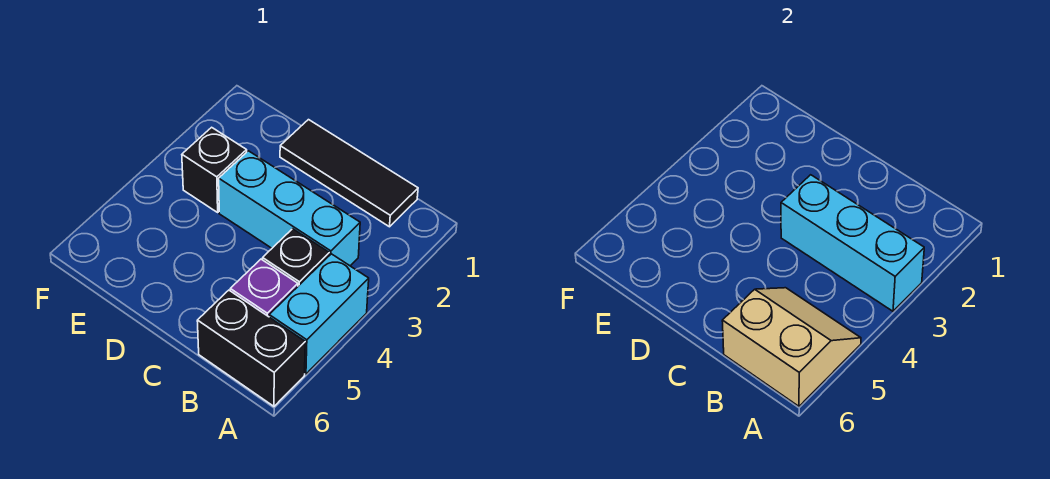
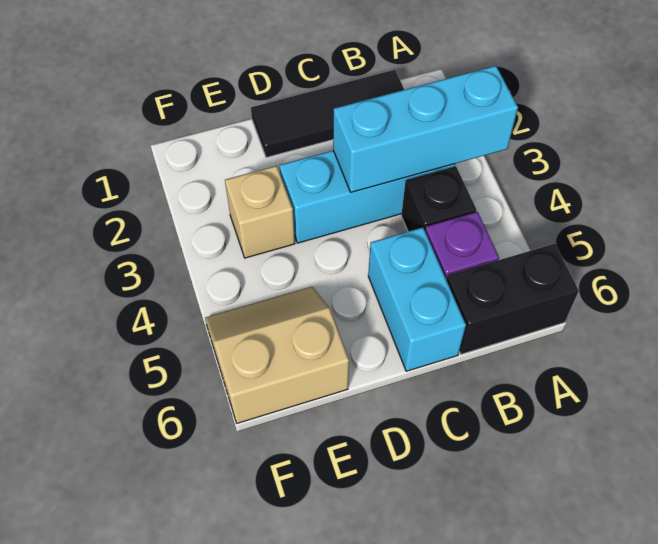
cyan brick A4:A5 level 1 -> cyan brick C5:C6 level 1
tan slope A5:B6 level 2 top 6 -> tan slope E5:F6 level 1 top 6
black brick E3 level 1 -> tan brick E3 level 1

